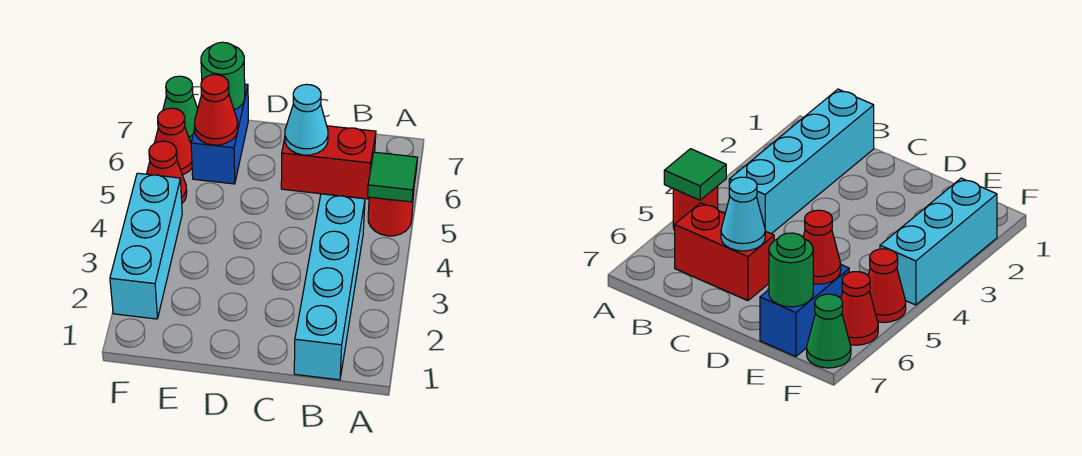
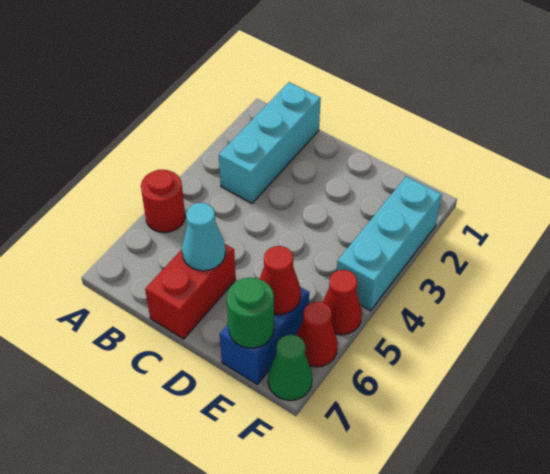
green tile A5 level 2 -> none
cyan brick B1:B4 level 1 -> cyan brick B1:B3 level 1
red brick B6:C6 level 1 -> red brick C6:C7 level 1

